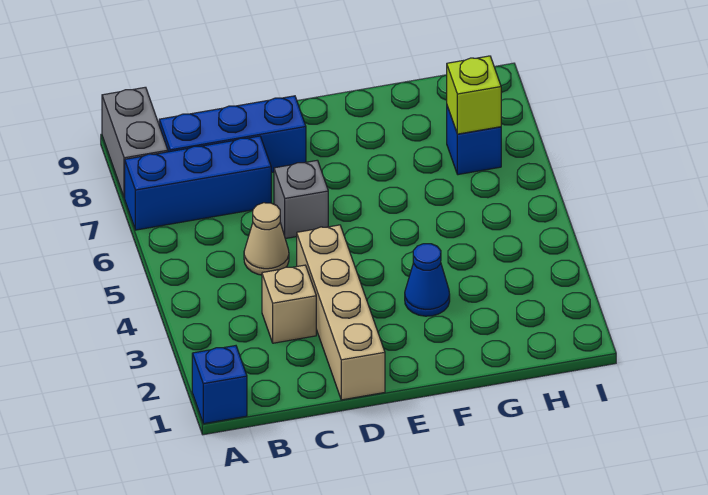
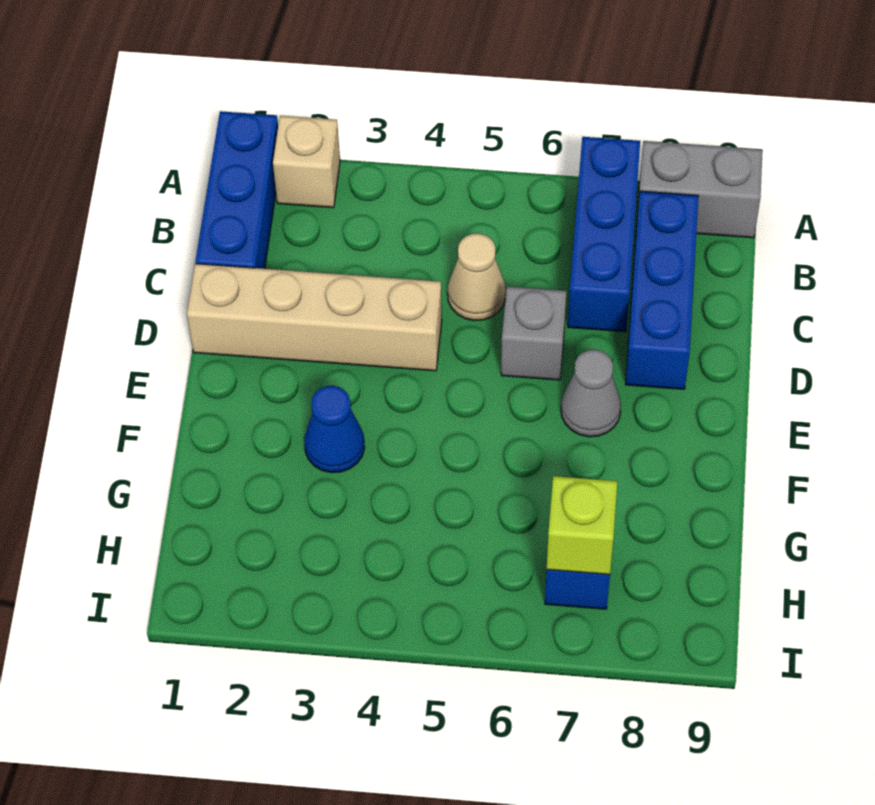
blue brick A1 level 1 -> blue brick A1:C1 level 1
tan brick C3 level 1 -> tan brick A2 level 1
none -> grey cone E7 level 1

